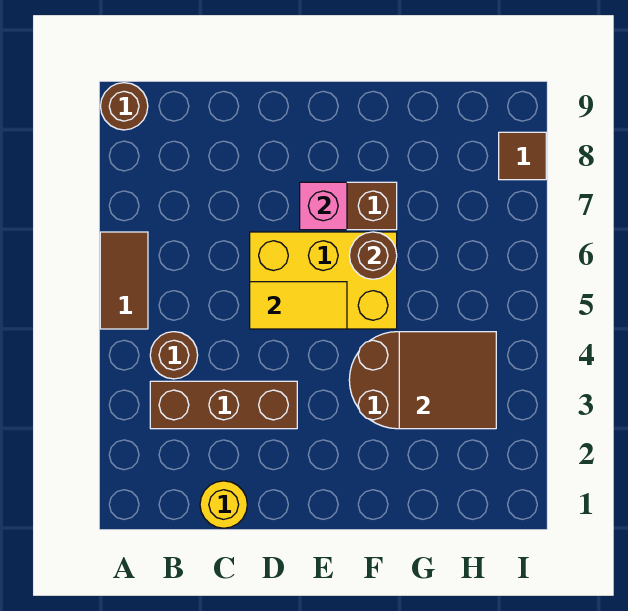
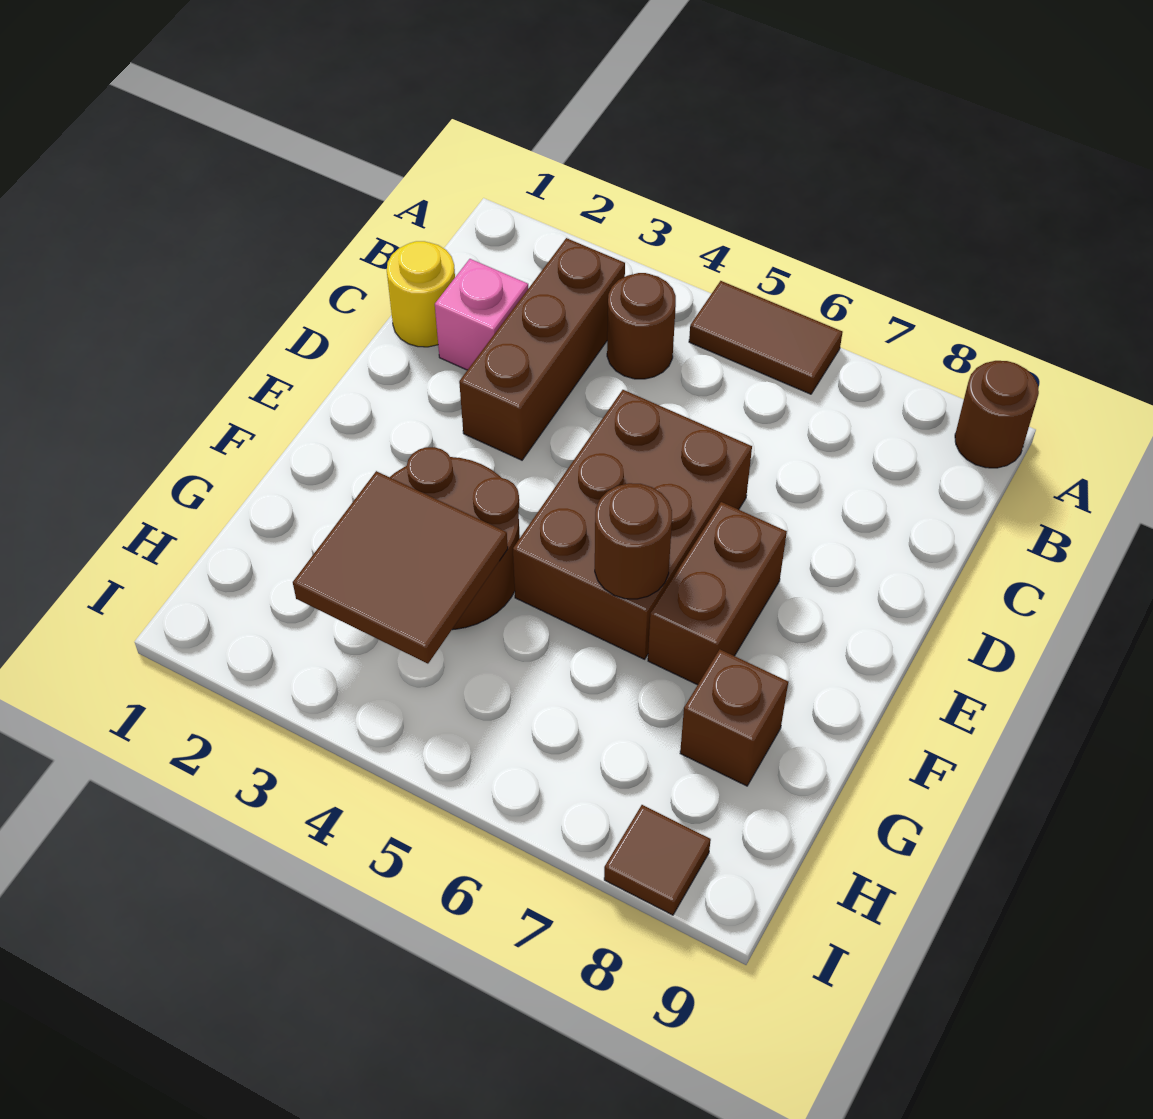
yellow brick D5:F6 level 1 -> brown brick D5:F6 level 1
yellow tile D5:E5 level 2 -> none
pink brick E7 level 2 -> pink brick C2 level 1
none -> brown brick G8 level 1

